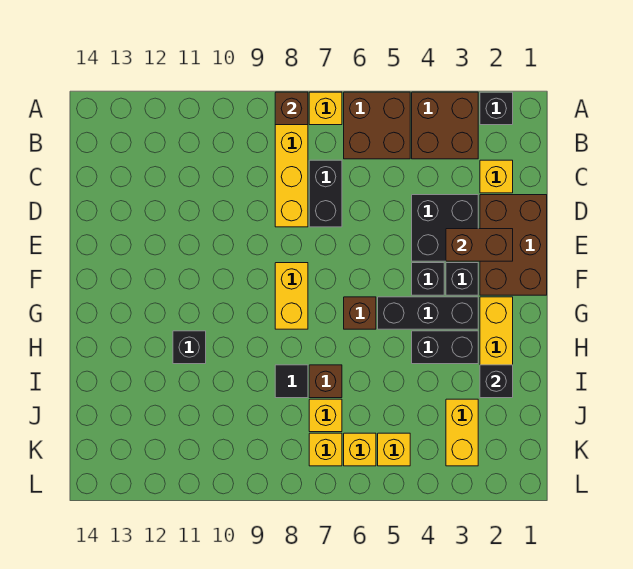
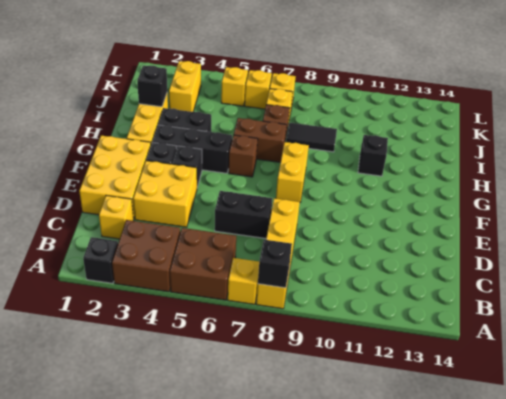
brown brick A8 level 2 -> black brick A8 level 2
black brick C7:D7 level 1 -> black brick D6:D7 level 1
brown brick D1:F2 level 1 -> yellow brick D1:F2 level 1
black brick D3:E4 level 1 -> yellow brick D3:E4 level 1
brown brick E2:E3 level 2 -> brown brick H6:H7 level 1
black tile I8 level 1 -> black tile I8:I9 level 1

